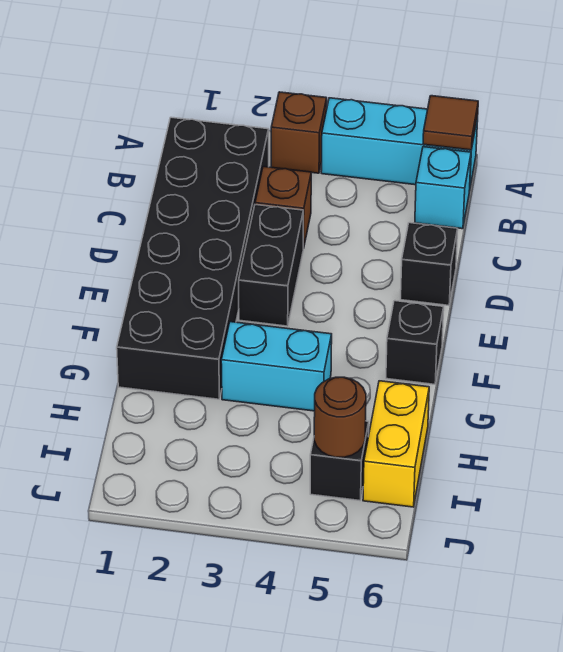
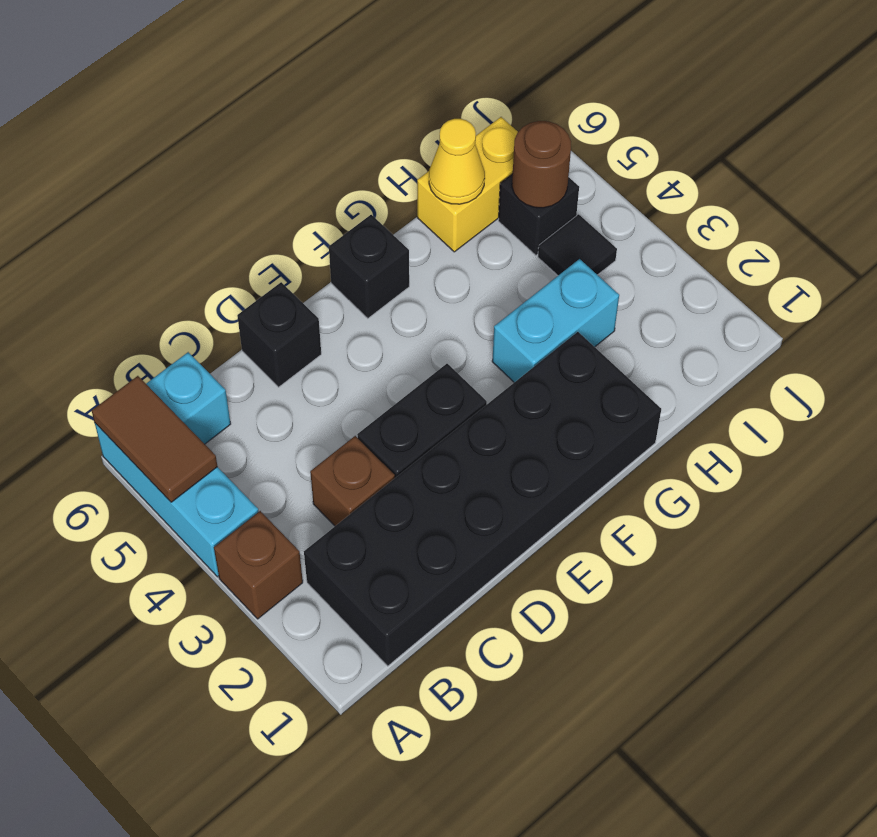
brown tile A6 level 2 -> brown tile A5:A6 level 2
cyan brick G3:G4 level 1 -> cyan brick G3:H3 level 1
none -> yellow cone H6 level 2
none -> black tile I4 level 1

